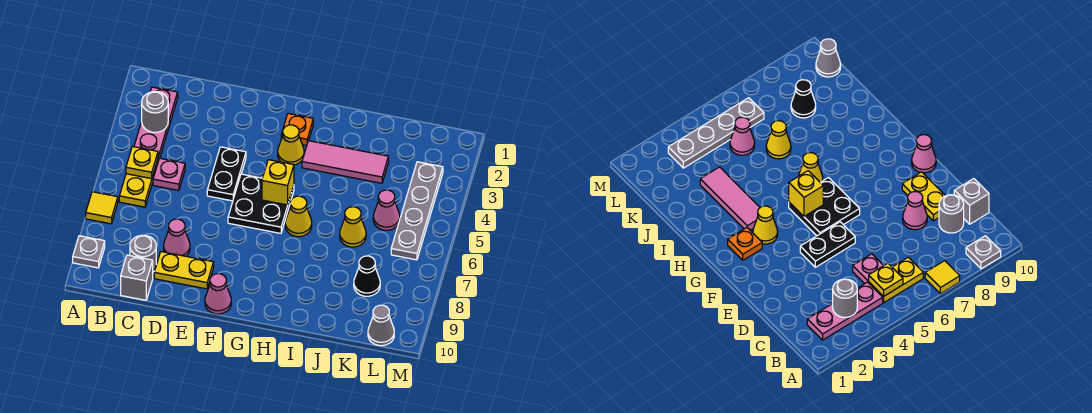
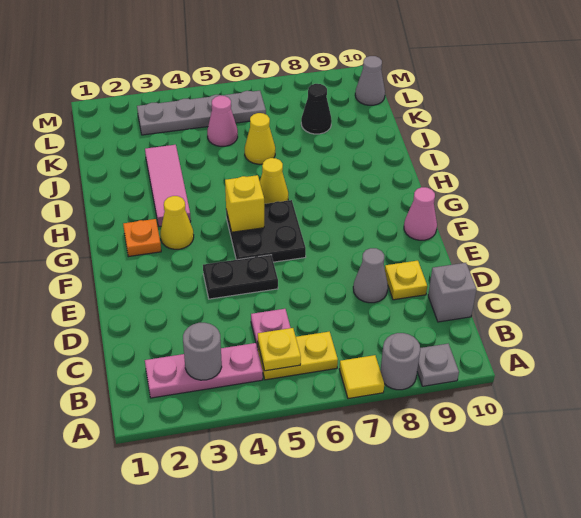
grey round brick C9 level 1 -> grey round brick A8 level 1
pink cone D8 level 1 -> grey cone D8 level 1
yellow plate D9:E9 level 1 -> yellow plate D9 level 1

